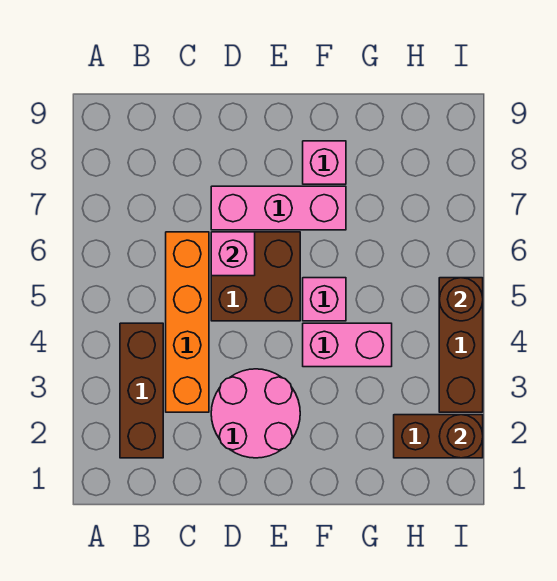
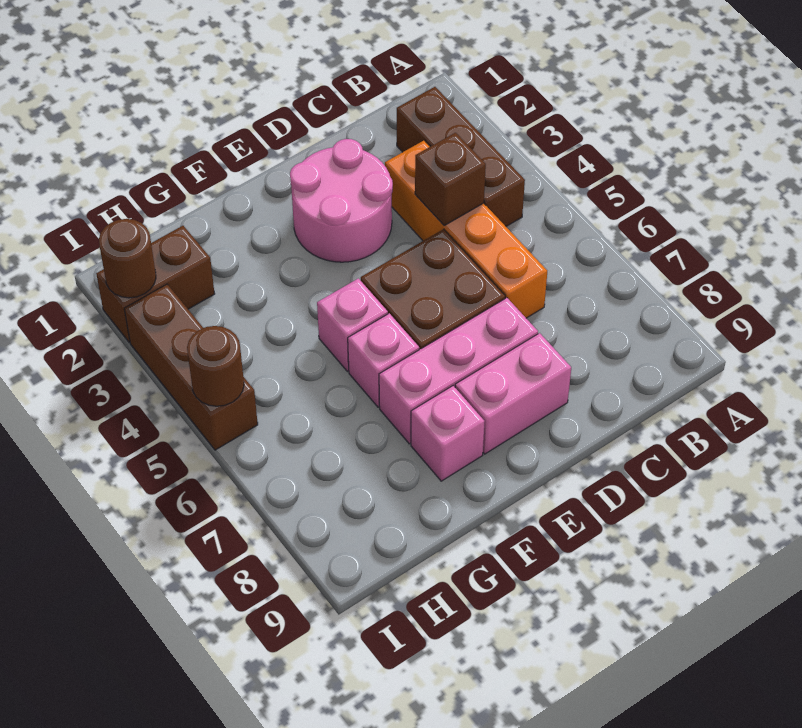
none -> brown brick C4 level 2
pink brick D6 level 2 -> pink brick F6 level 1
pink brick F4:G4 level 1 -> pink brick D8:E8 level 1

